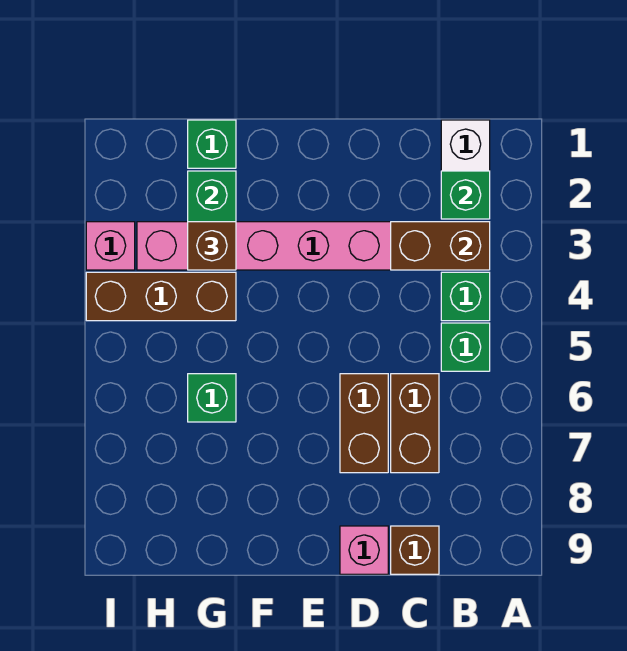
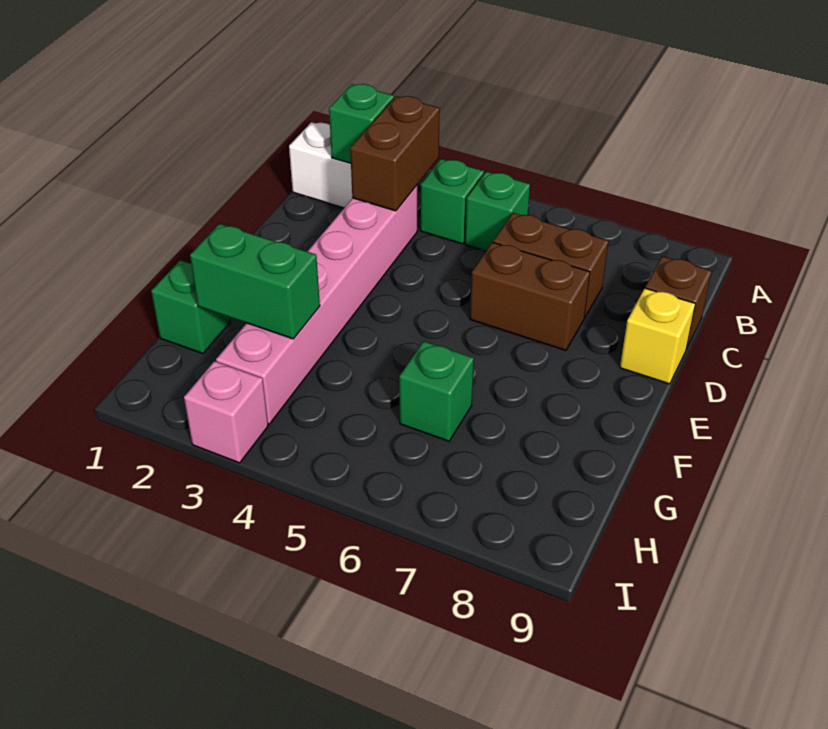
pink brick D9 level 1 -> yellow brick D9 level 1
brown brick G3 level 3 -> none
brown brick G4:I4 level 1 -> none

